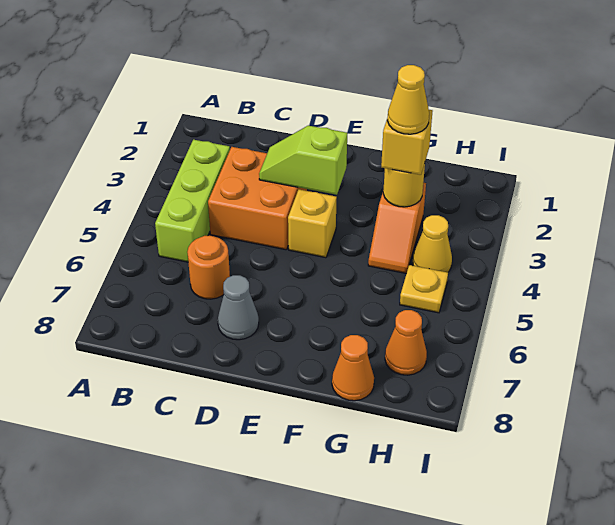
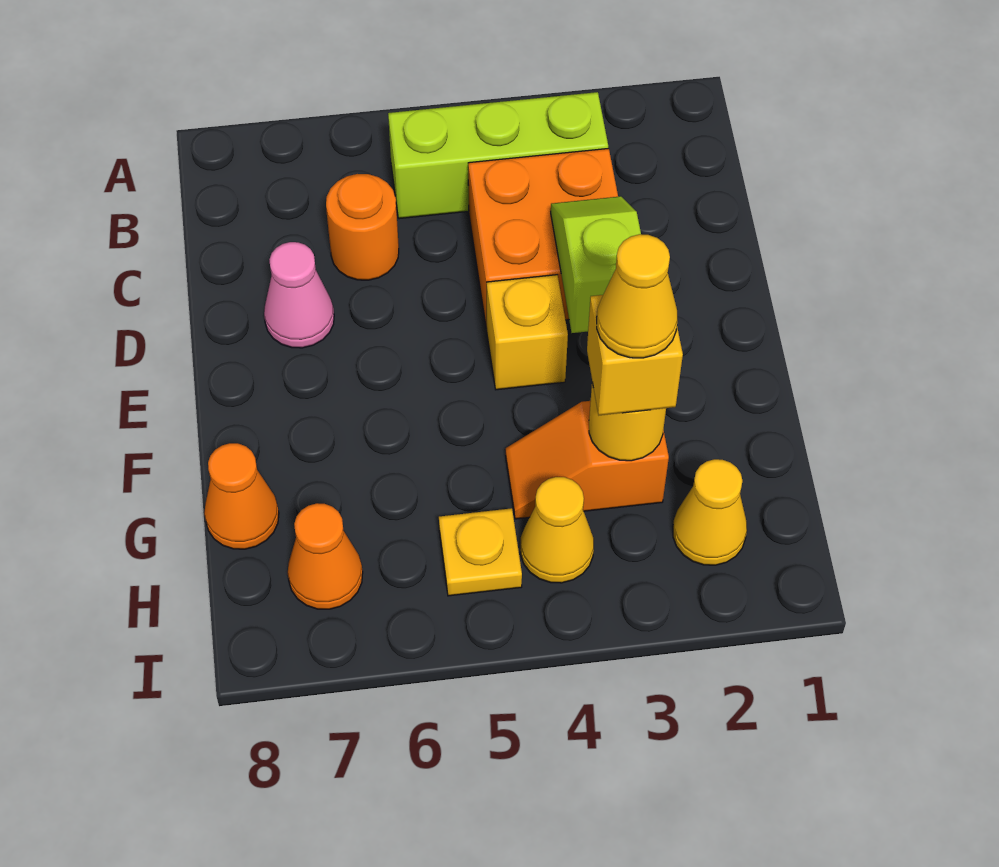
grey cone D7 level 1 -> pink cone D7 level 1
none -> yellow cone H2 level 1

